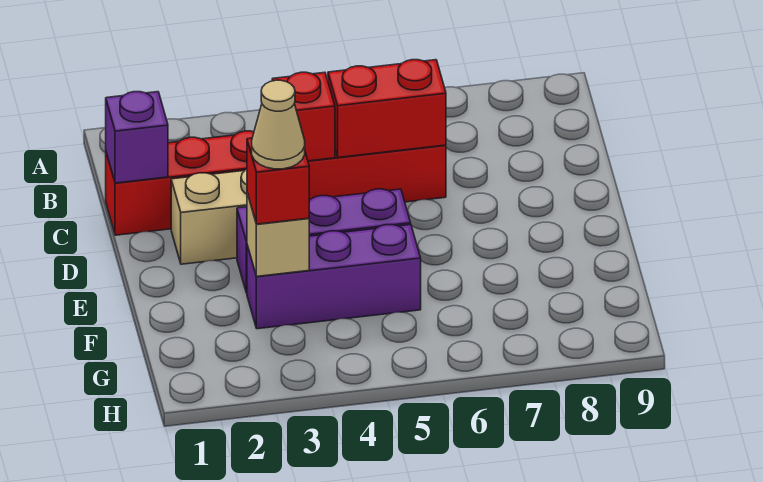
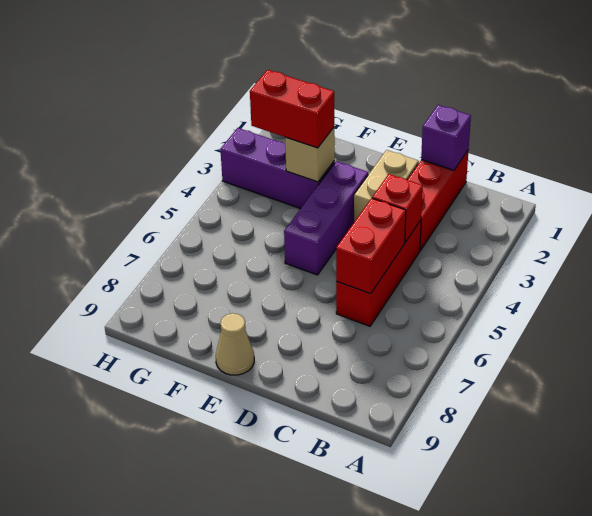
purple brick F3:F5 level 1 -> purple brick F3:H3 level 1
red brick F3 level 3 -> red brick F3:G3 level 3
tan cone F3 level 4 -> tan cone E9 level 1

